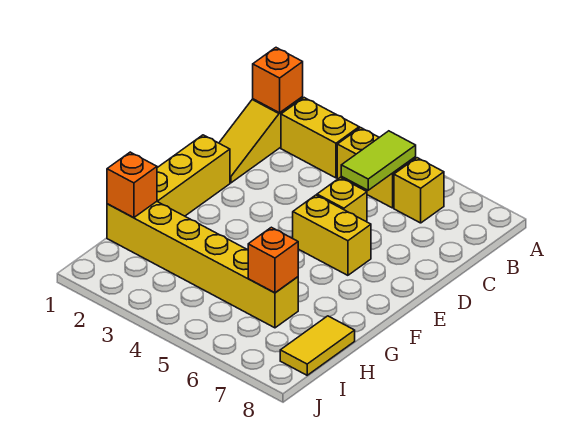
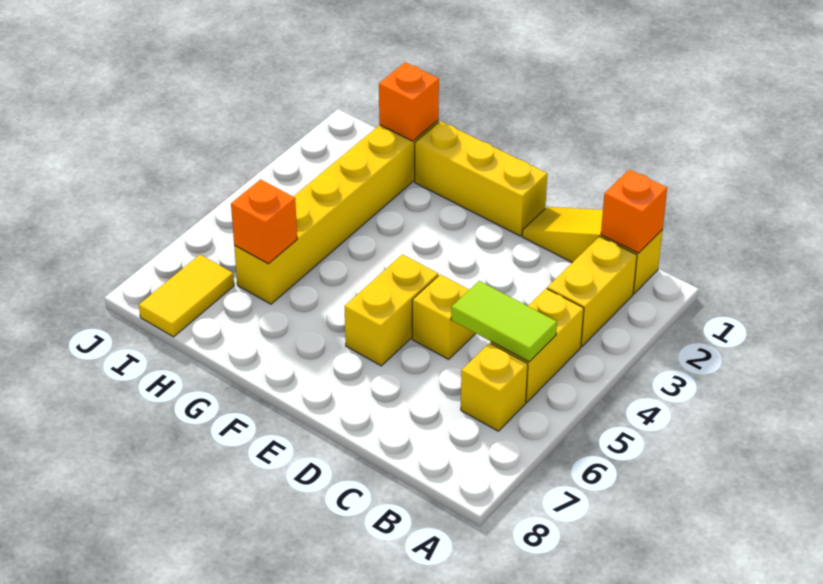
yellow tile H8:I8 level 1 -> yellow tile I7:I8 level 1

